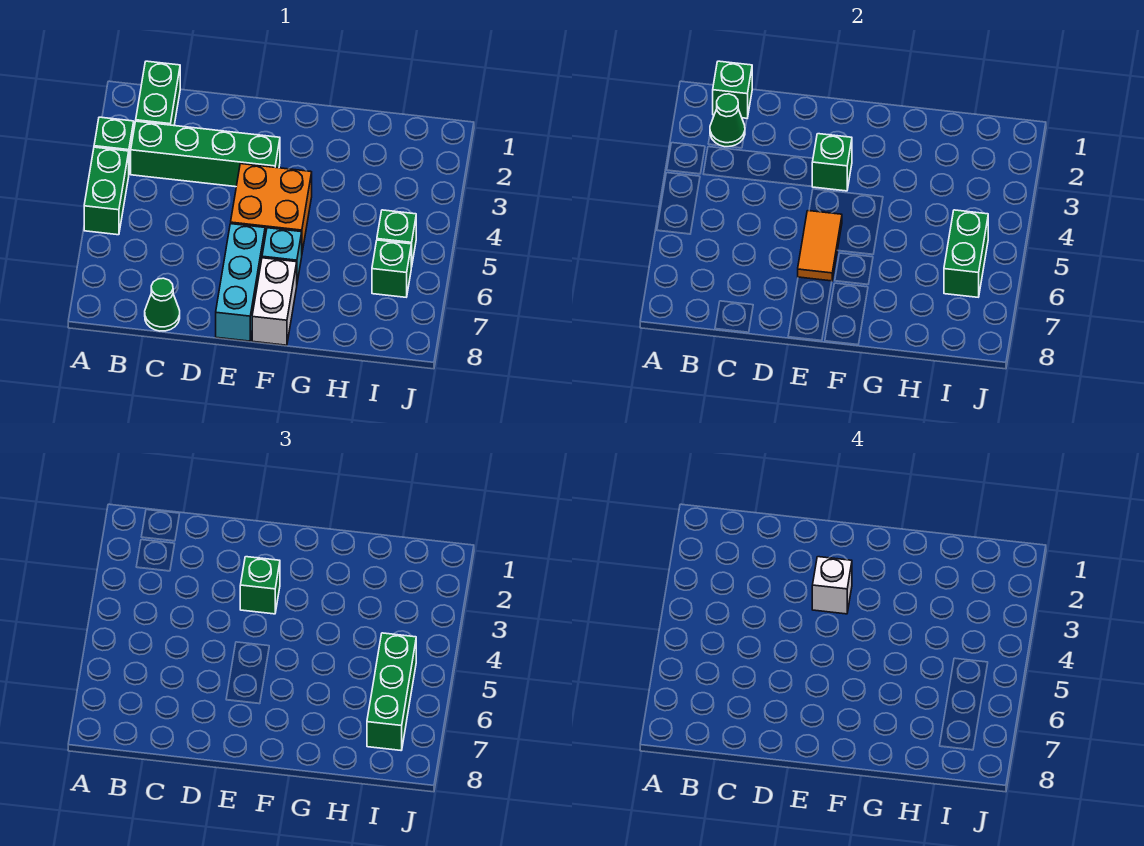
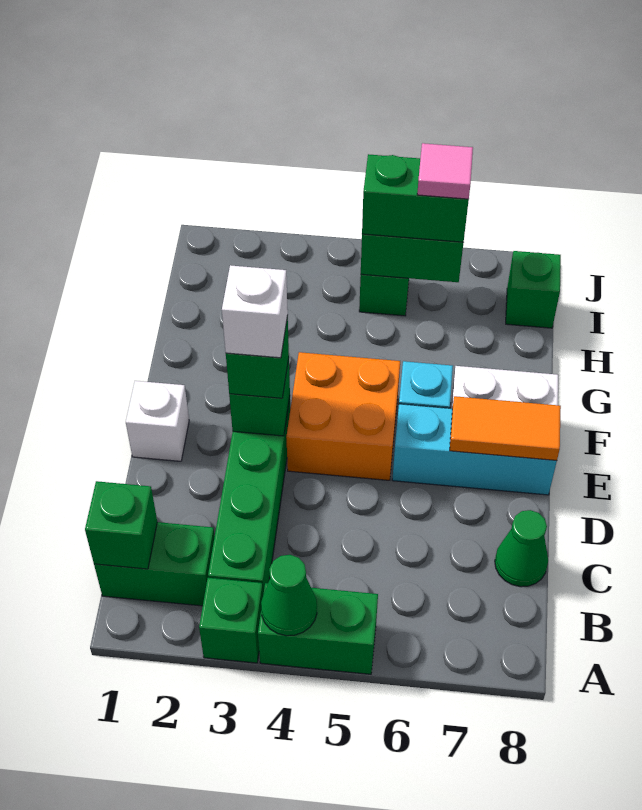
green cone B2 level 2 -> green cone A4 level 2
none -> white brick E1 level 1
orange tile E5:E6 level 2 -> orange tile E7:E8 level 2
green brick I5:I7 level 3 -> green brick I5:I6 level 3
green brick I6 level 1 -> green brick I8 level 1
none -> pink tile I6 level 4

